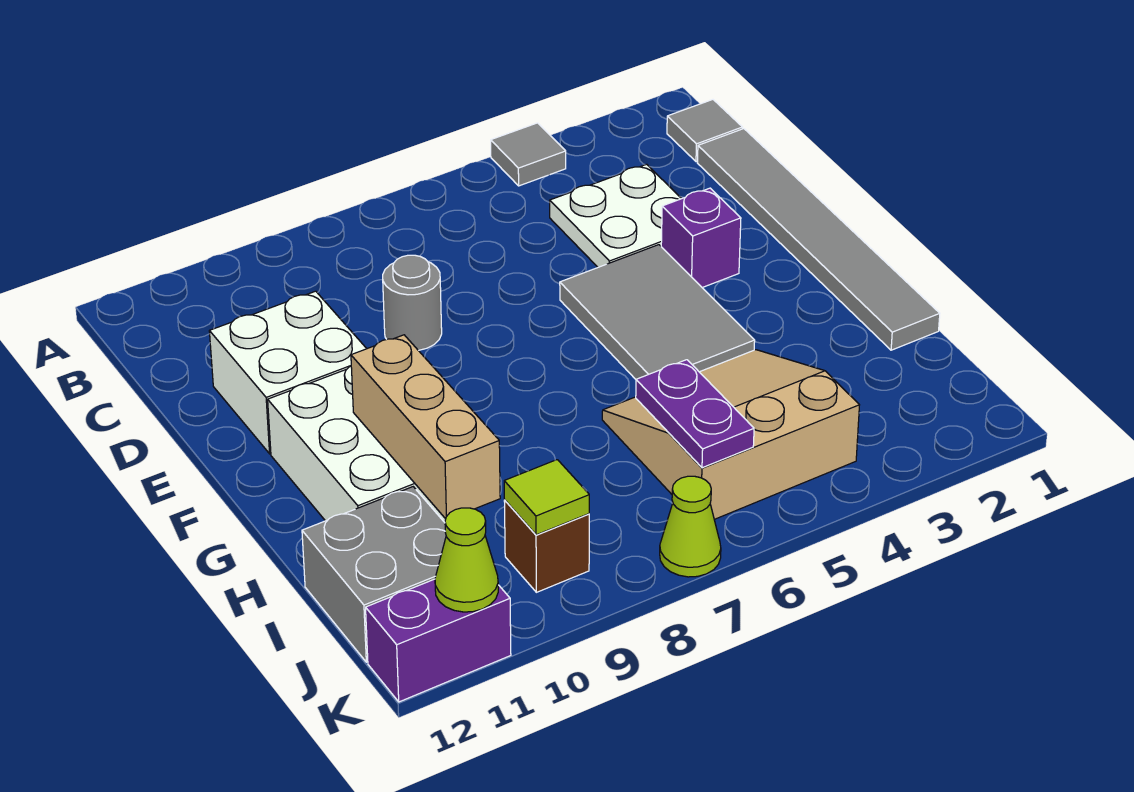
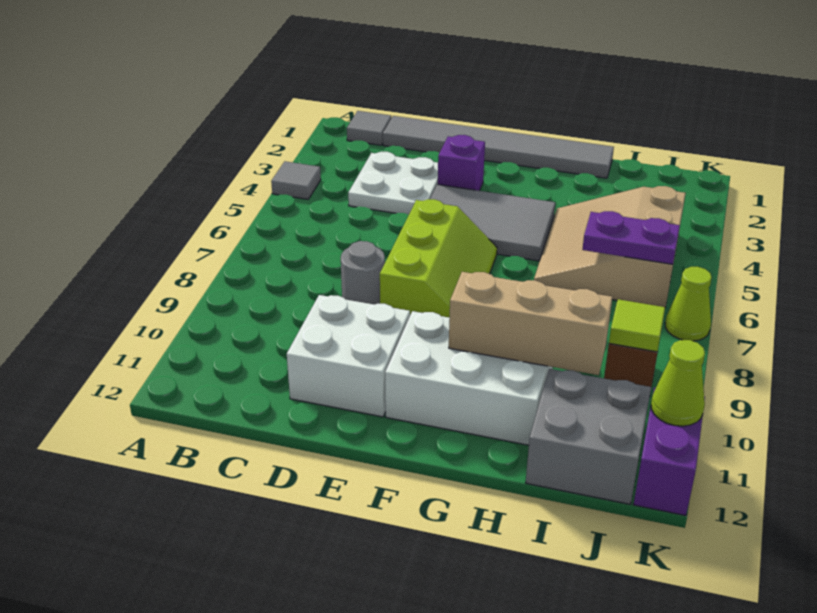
none -> lime slope E6:F8 level 1 top E

